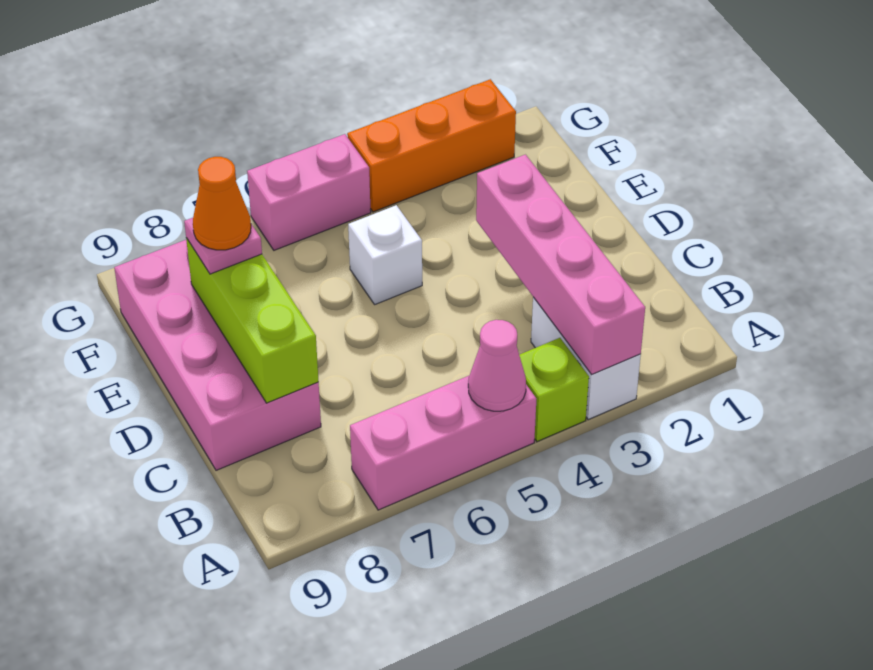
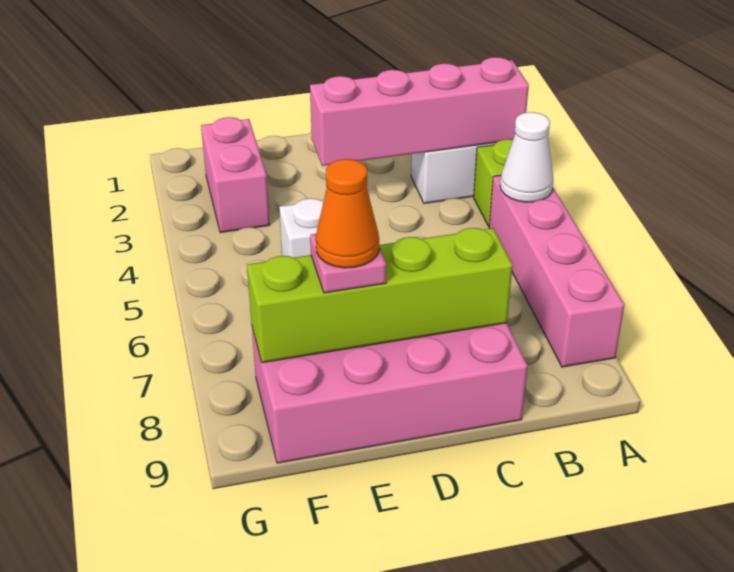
pink brick A5:A7 level 1 -> pink brick A5:A8 level 1
pink cone A5 level 2 -> white cone A5 level 2
lime brick C8:E8 level 2 -> lime brick C8:F8 level 2
orange brick G2:G4 level 1 -> none
pink brick G5:G6 level 1 -> pink brick F2:F3 level 1

